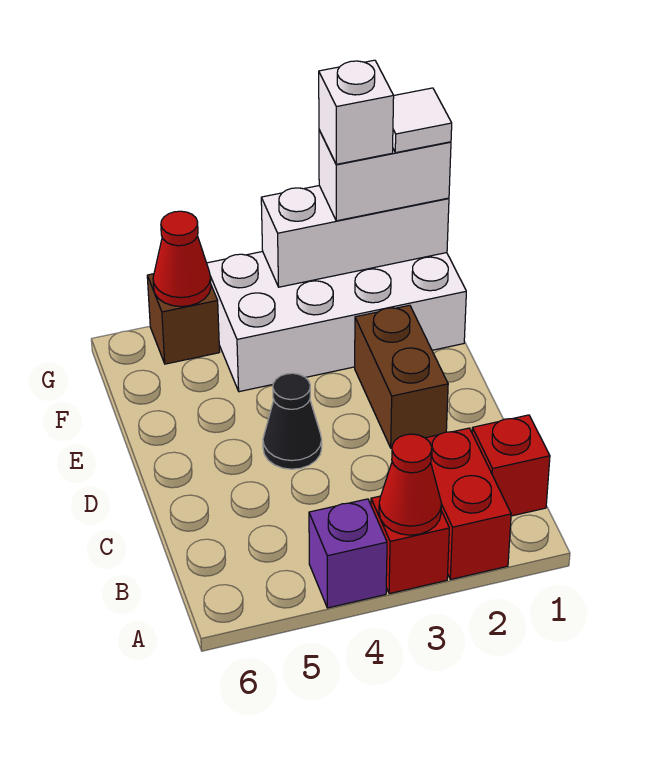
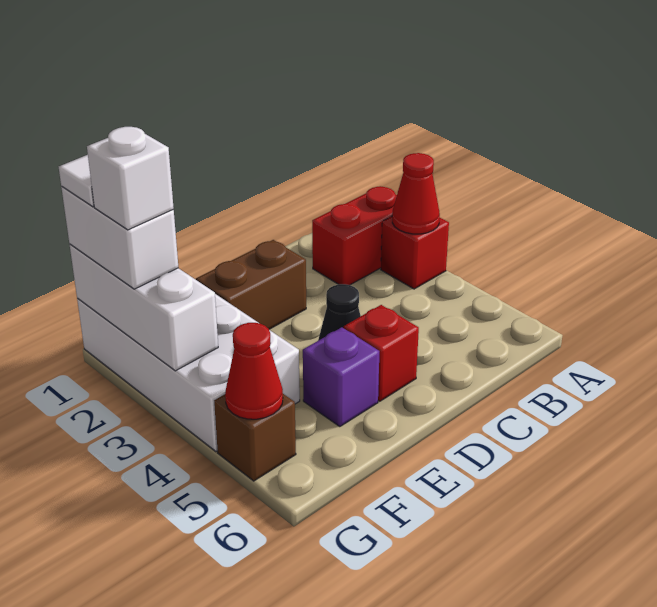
purple brick A4 level 1 -> purple brick E5 level 1
red brick B1 level 1 -> red brick D5 level 1

